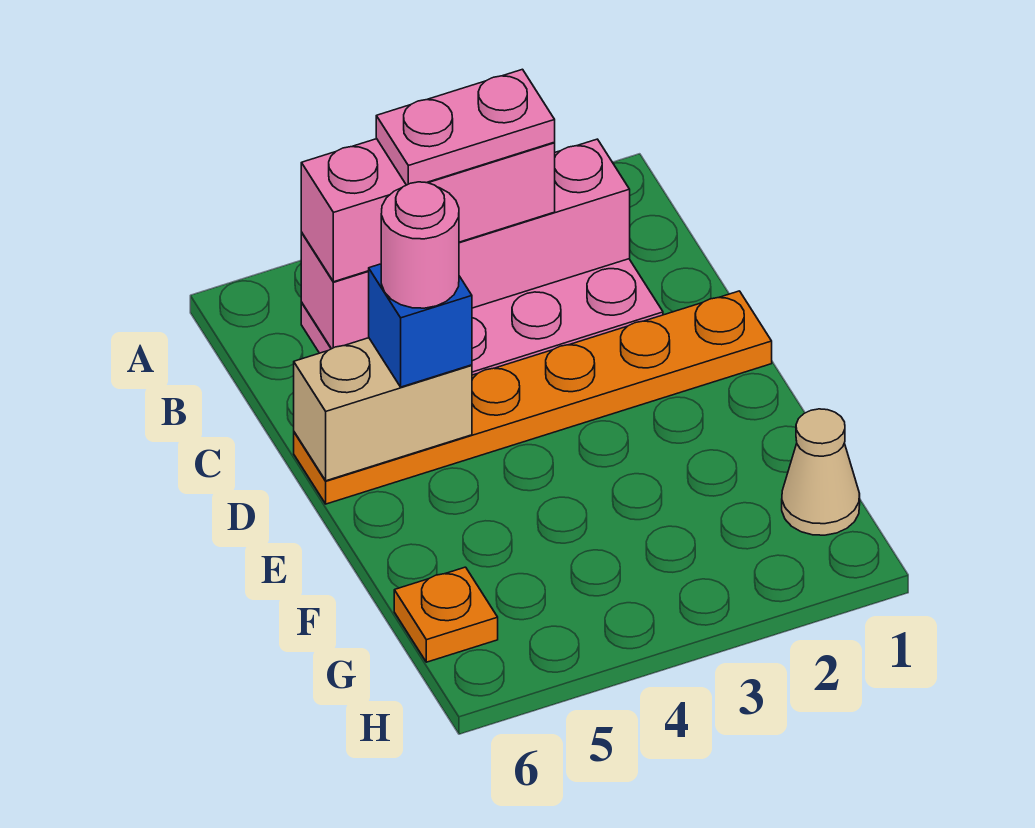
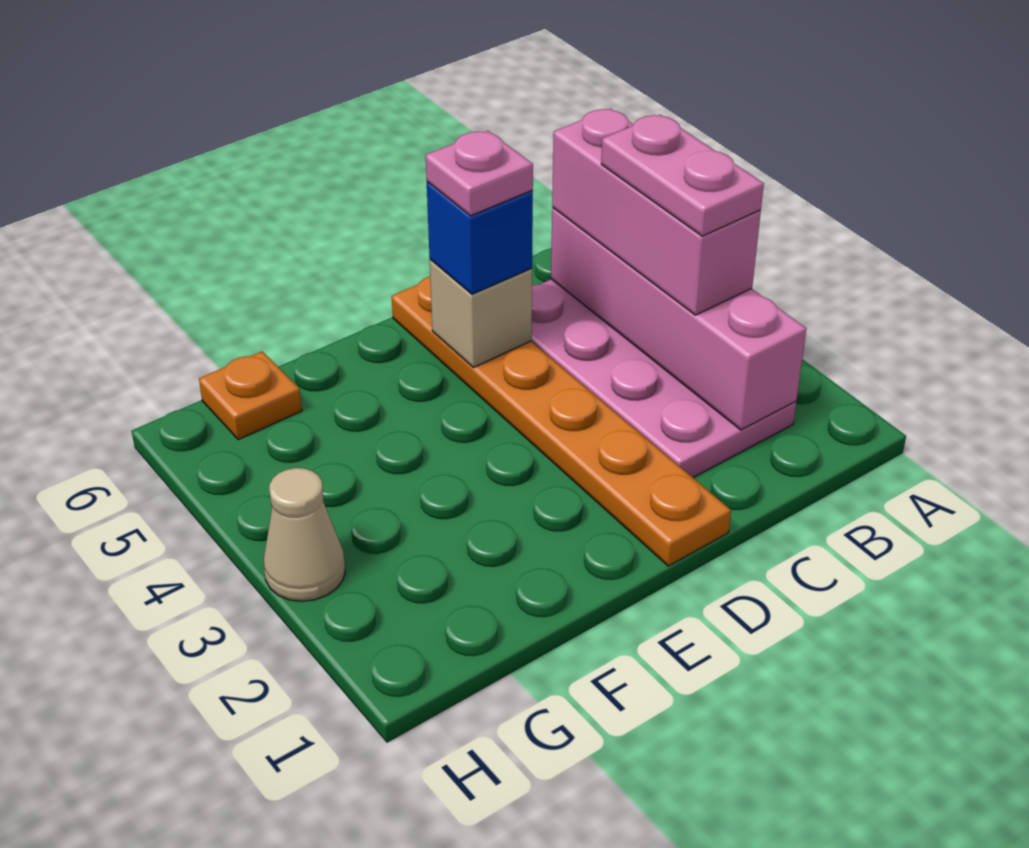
tan brick D5:D6 level 2 -> tan brick D5 level 2
pink round brick D5 level 4 -> pink plate D5 level 4
tan cone G1 level 1 -> tan cone H3 level 1

